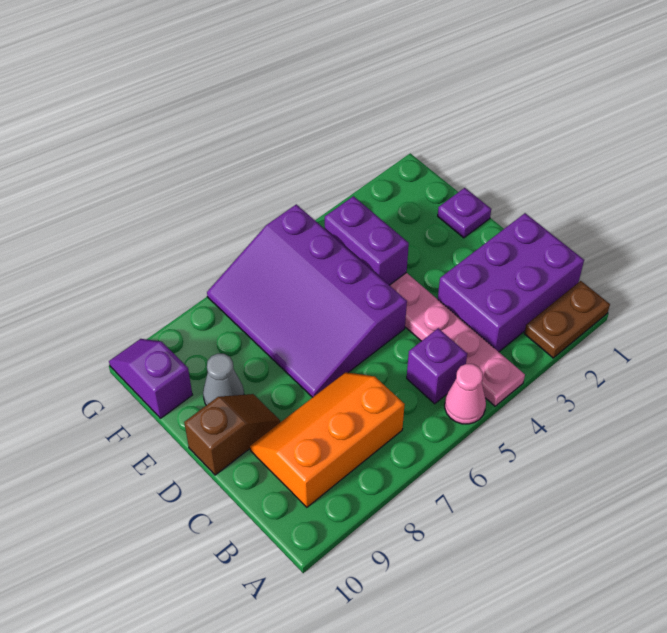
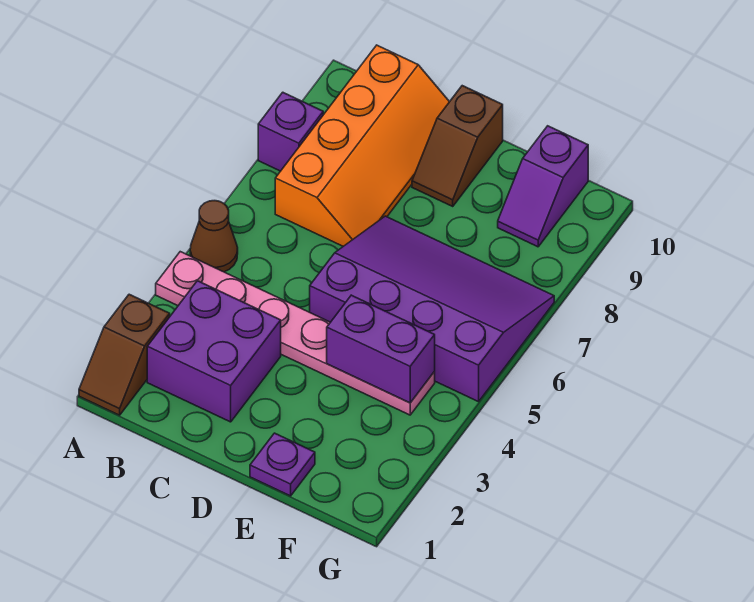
brown plate A1:A2 level 1 -> brown slope A1:A2 level 1 top 2
pink cone A5 level 1 -> brown cone A5 level 1
purple brick B1:C3 level 1 -> purple brick B2:C3 level 1
purple brick B5 level 1 -> purple brick A8 level 1
orange slope B7:C9 level 1 top B -> orange slope B7:C10 level 1 top B
grey cone E9 level 1 -> none
purple slope F10:G10 level 1 top F -> purple slope F9:F10 level 1 top 10

